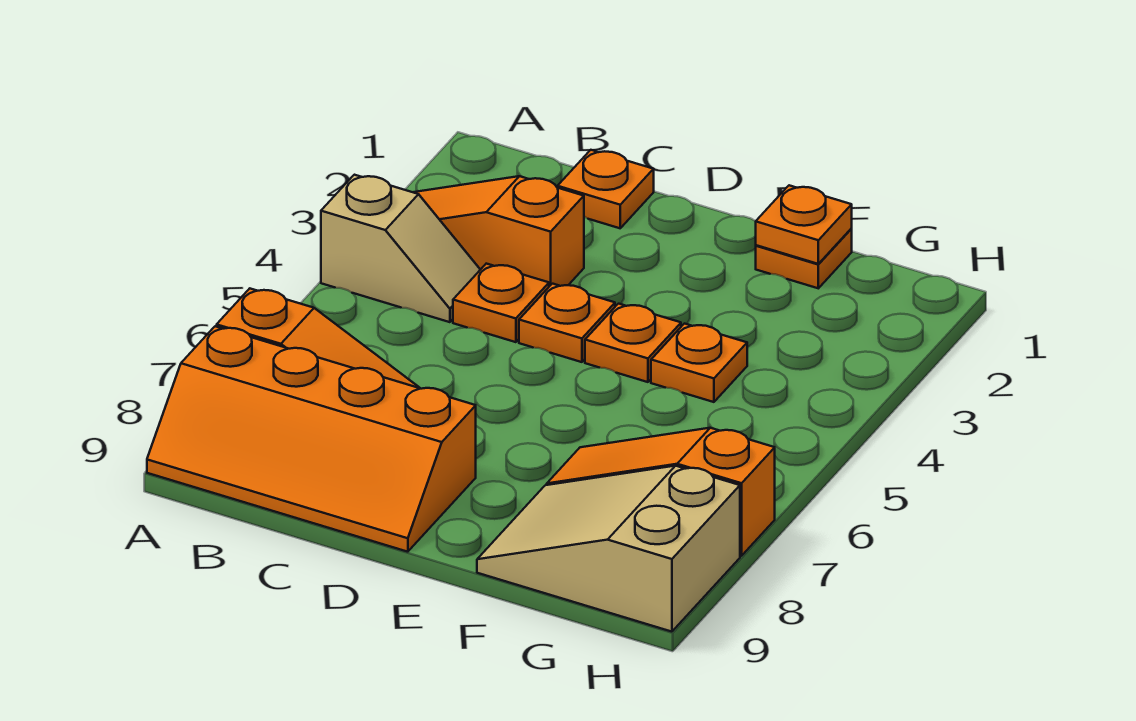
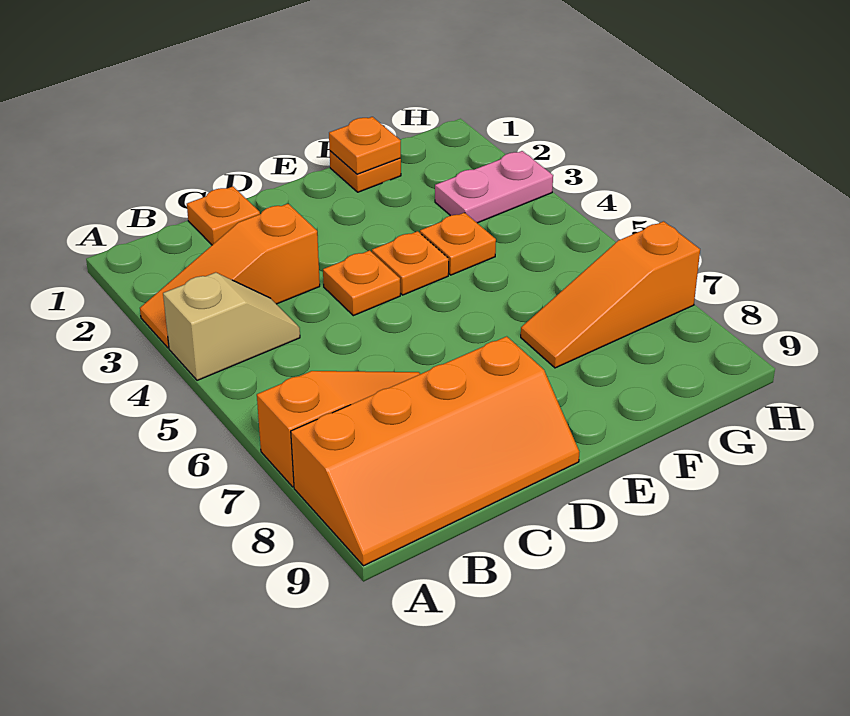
orange plate C4 level 1 -> none
tan slope F8:H9 level 1 top H -> none
none -> pink plate G3:H3 level 1

